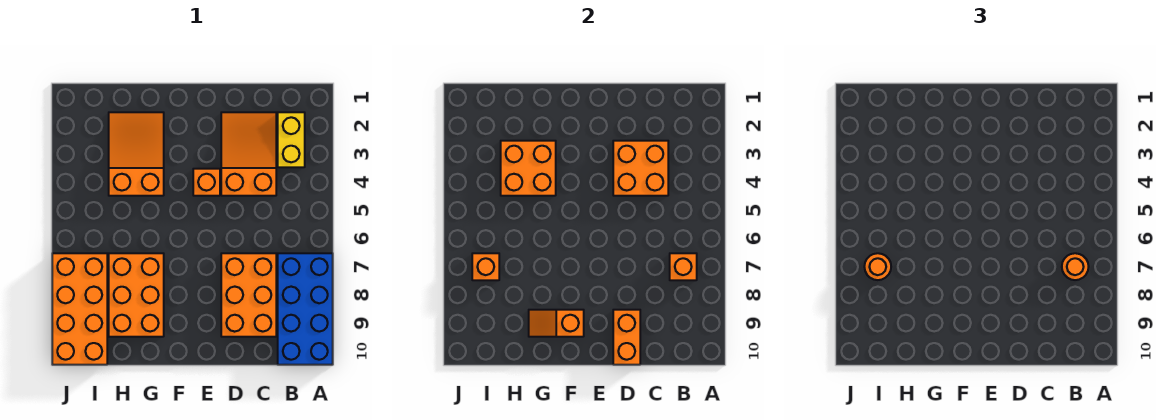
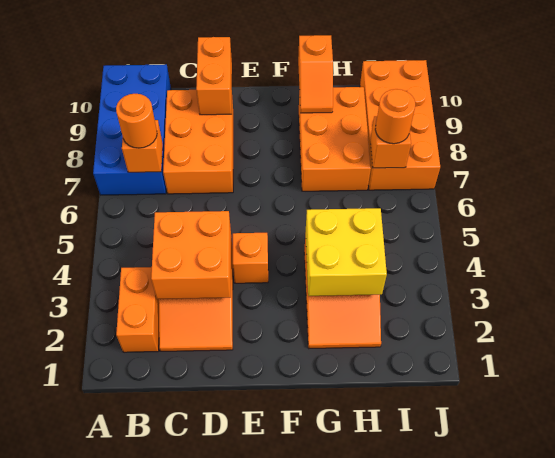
yellow brick B2:B3 level 1 -> orange brick B2:B3 level 1
orange slope F9:G9 level 2 top F -> orange slope G9:G10 level 2 top 10
orange brick G3:H4 level 2 -> yellow brick G3:H4 level 2

